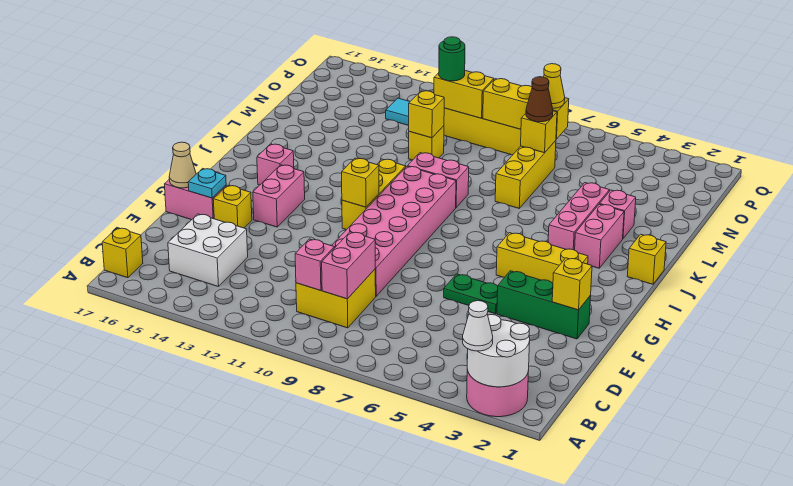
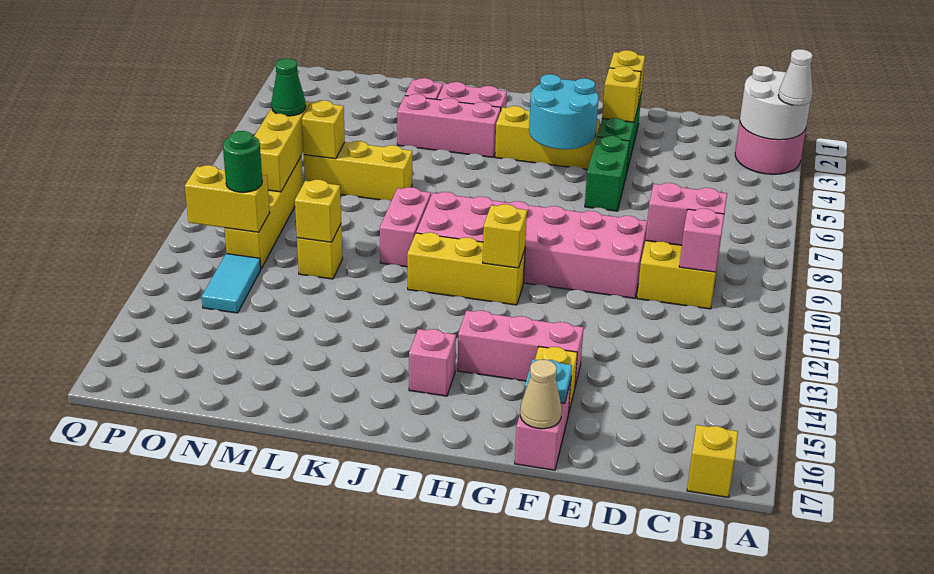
white brick C14:D15 level 1 -> none
green plate F5:F6 level 1 -> green brick F5:F6 level 1
none -> cyan round brick G4:H5 level 2
pink brick G14:H14 level 1 -> pink brick F14:H14 level 1
yellow brick H3:H5 level 1 -> yellow brick G4:I4 level 1
yellow brick J1 level 1 -> yellow brick F3 level 2
brown cone N7 level 3 -> none
yellow cone O7 level 3 -> green cone O7 level 3
yellow brick O10:O11 level 2 -> yellow brick O11:P11 level 2

